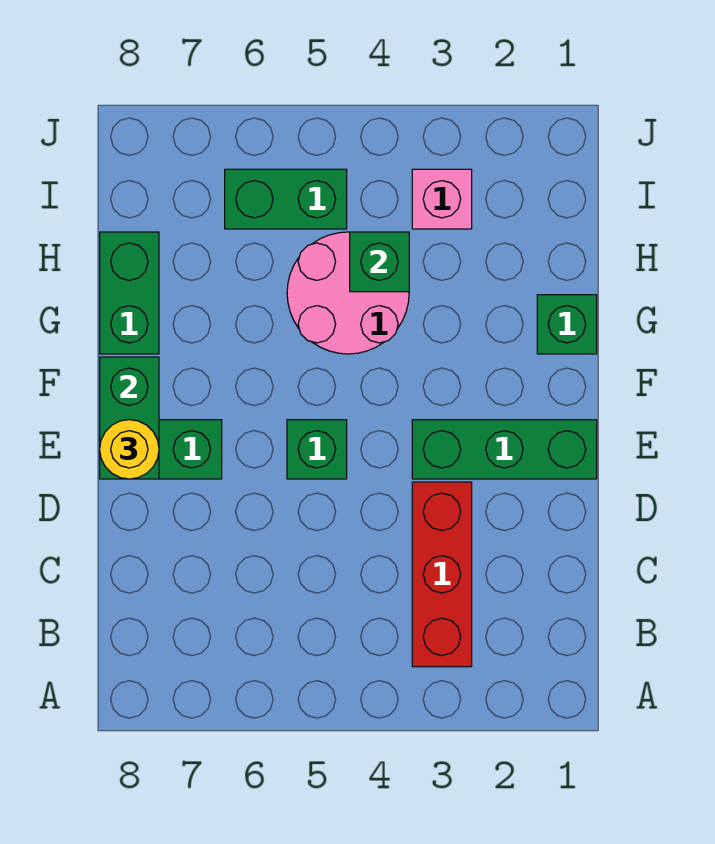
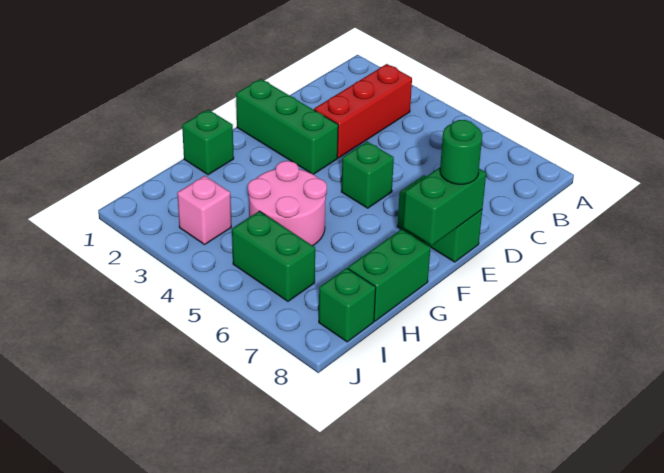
yellow round brick E8 level 3 -> green round brick E8 level 3
green brick H4 level 2 -> green brick I8 level 1

